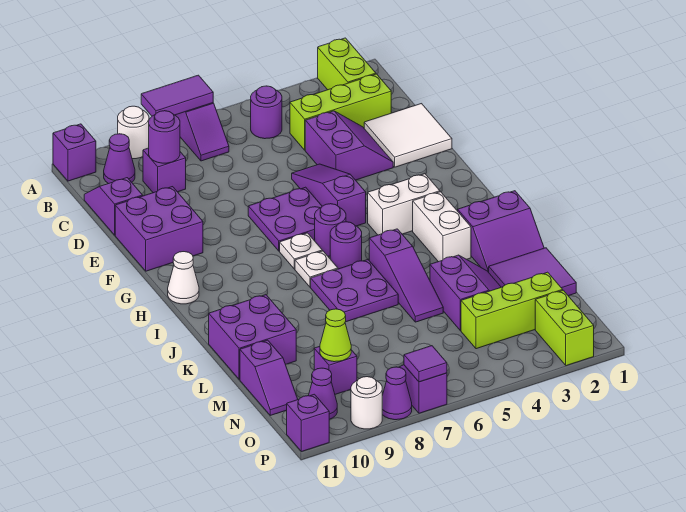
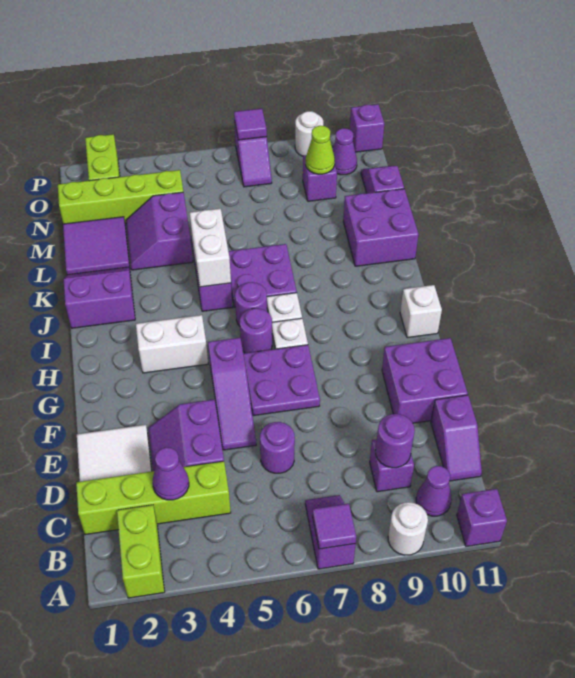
purple tile A7:A8 level 2 -> purple tile A7 level 2
purple round brick B5 level 1 -> purple round brick D6 level 1
lime brick C2:C4 level 1 -> lime brick C1:C4 level 1
white cone H11 level 1 -> white brick H11 level 1
white brick I3:J3 level 1 -> white brick J5:K5 level 2
lime brick N2:N4 level 1 -> lime brick N1:N4 level 1
purple cone P8 level 1 -> purple cone C3 level 2

